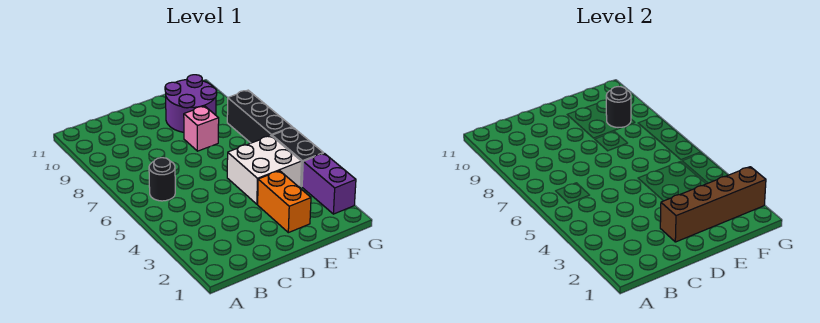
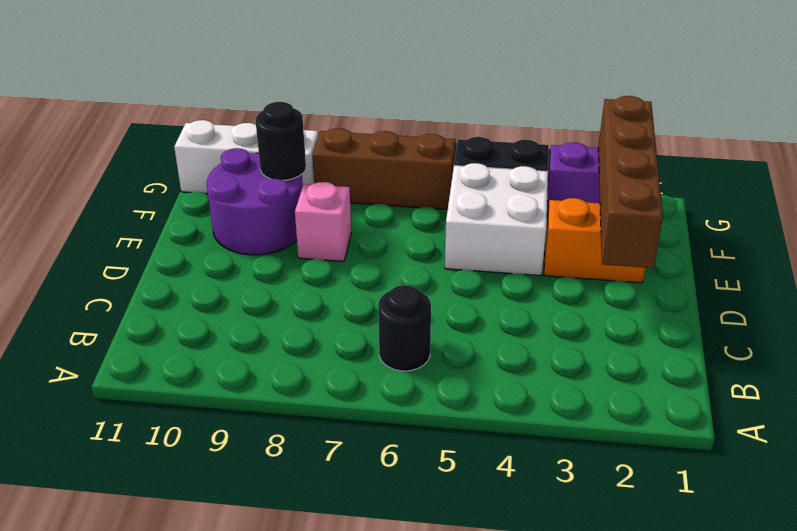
black brick G6:G8 level 1 -> brown brick G6:G8 level 1
none -> white brick G9:G11 level 1

